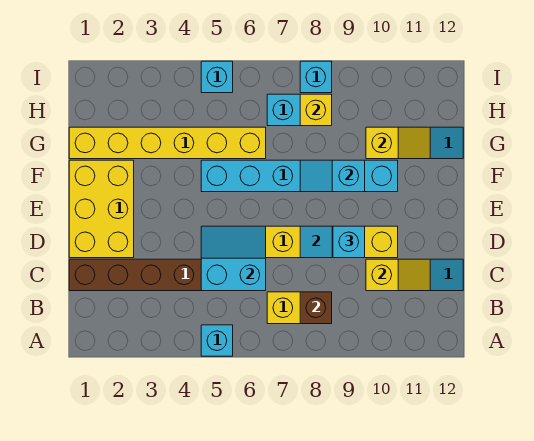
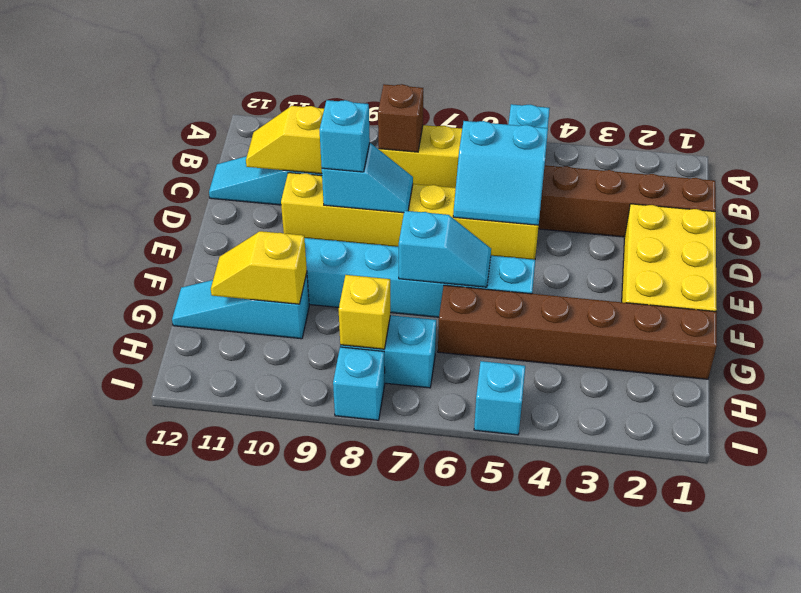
cyan slope F8:F9 level 2 top 9 -> cyan slope F6:F7 level 2 top 7
yellow brick G1:G6 level 1 -> brown brick G1:G6 level 1

